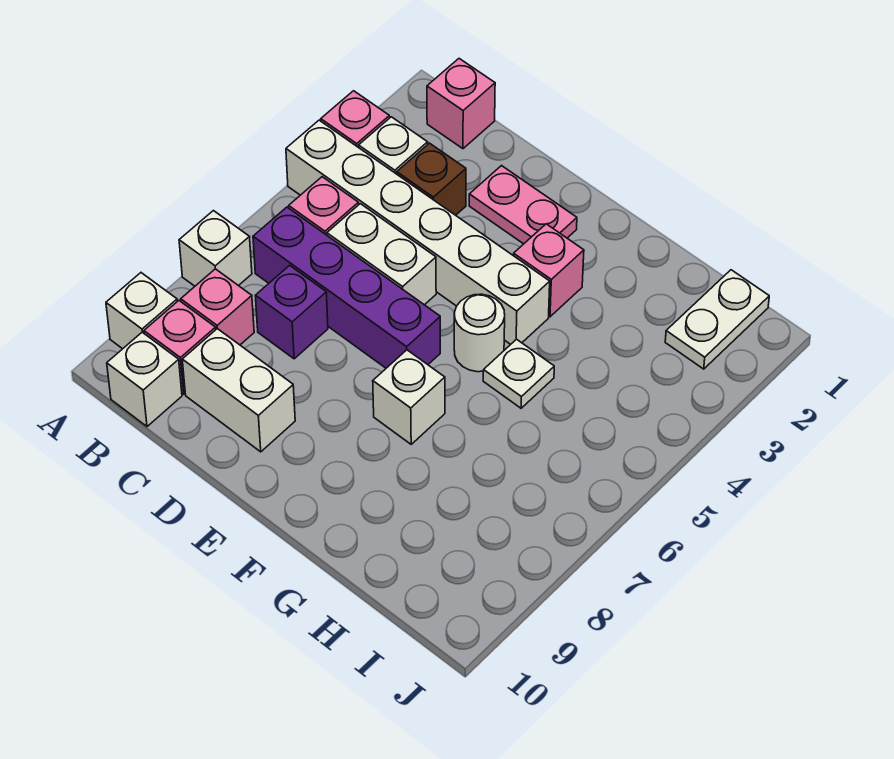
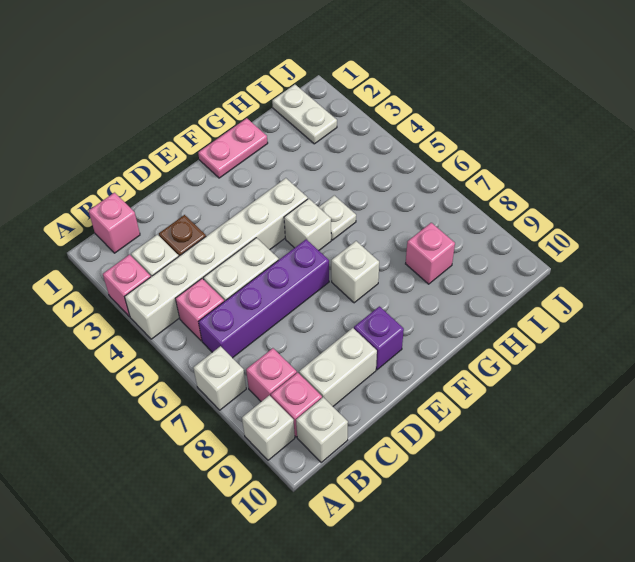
purple brick C7 level 1 -> purple brick E9 level 1
pink plate D2:E2 level 1 -> pink plate F1:G1 level 1
pink brick F3 level 1 -> pink brick H8 level 1
white round brick F5 level 1 -> white brick F5 level 1

